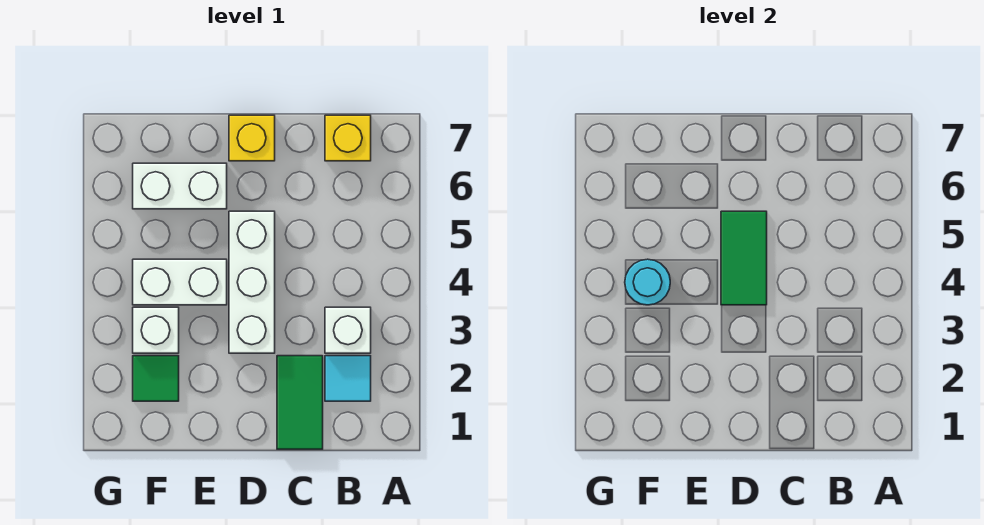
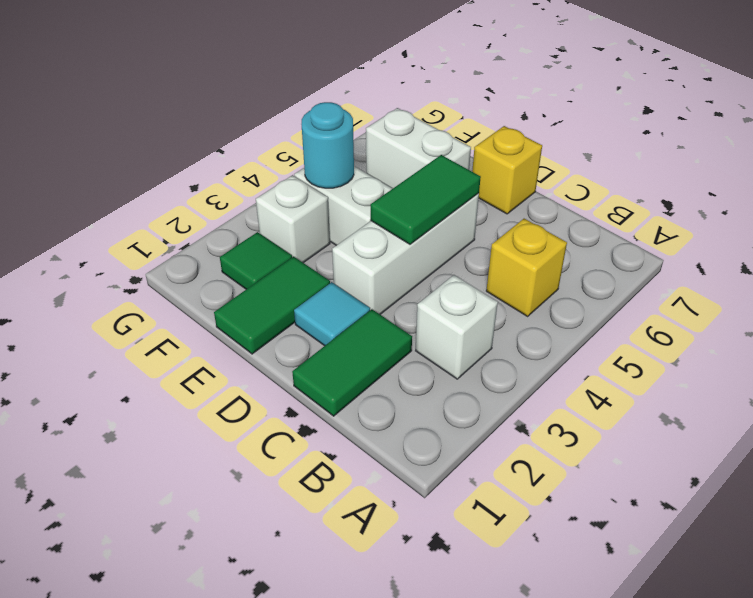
cyan tile B2 level 1 -> cyan tile D2 level 1
yellow brick B7 level 1 -> yellow brick B5 level 1
none -> green tile E1:E2 level 1

